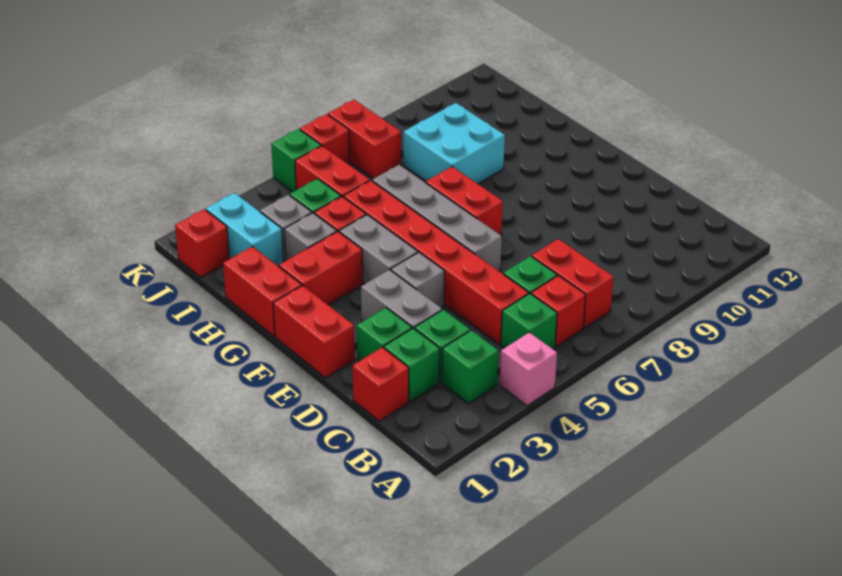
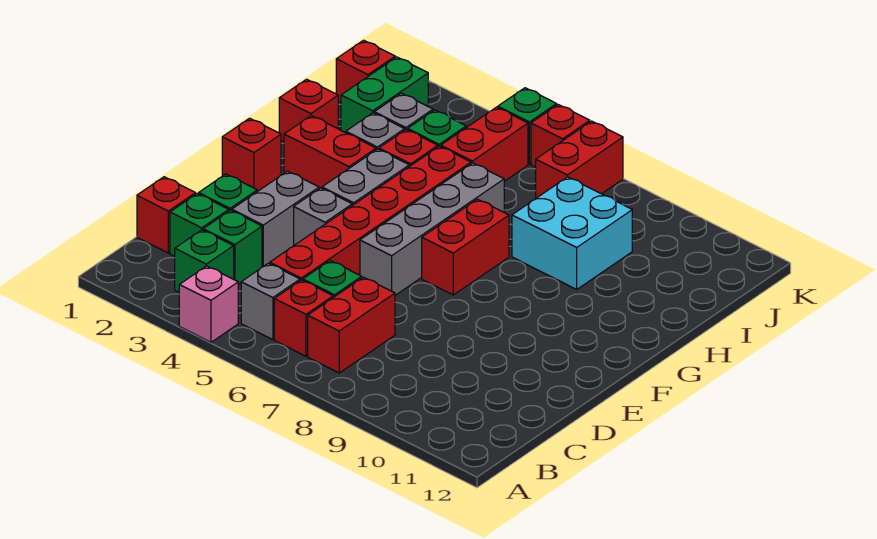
green brick B5 level 1 -> grey brick B5 level 1
red brick E1:F1 level 1 -> red brick F1 level 1
red brick G1:H1 level 1 -> red brick H1 level 1
cyan brick I2:J2 level 1 -> green brick I2:J2 level 1

